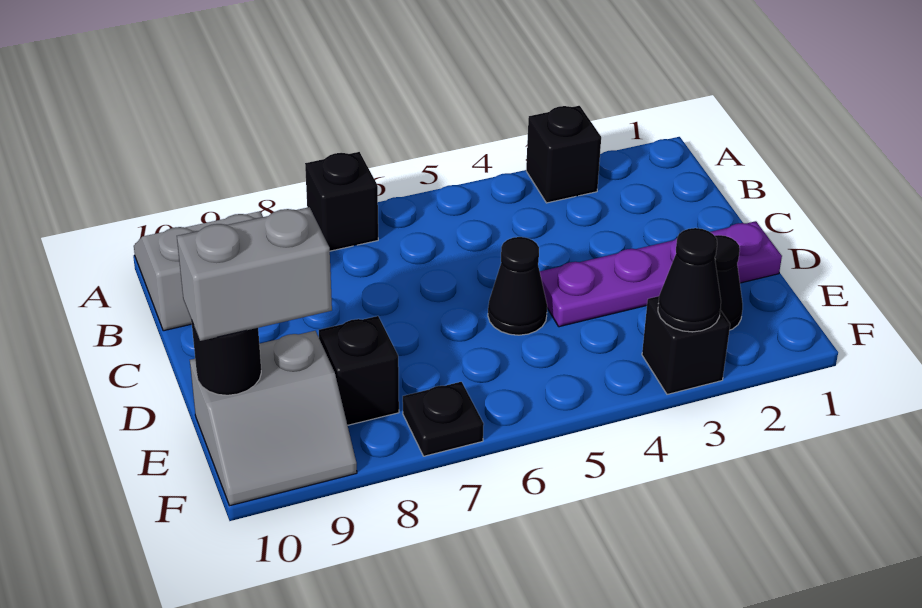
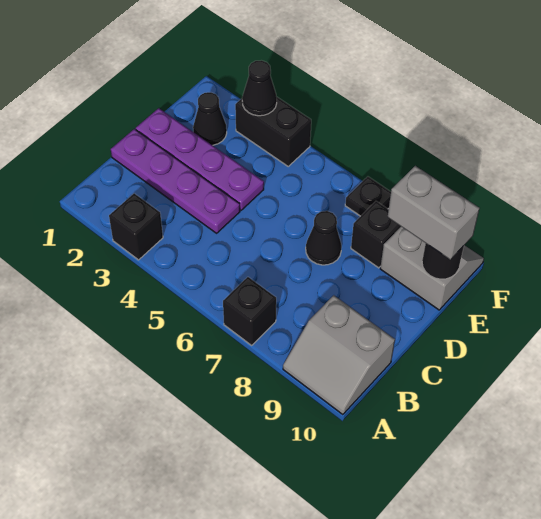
none -> purple plate C1:C4 level 1
black cone D5 level 1 -> black cone D7 level 1
black brick F3 level 1 -> black brick F3:F4 level 1

